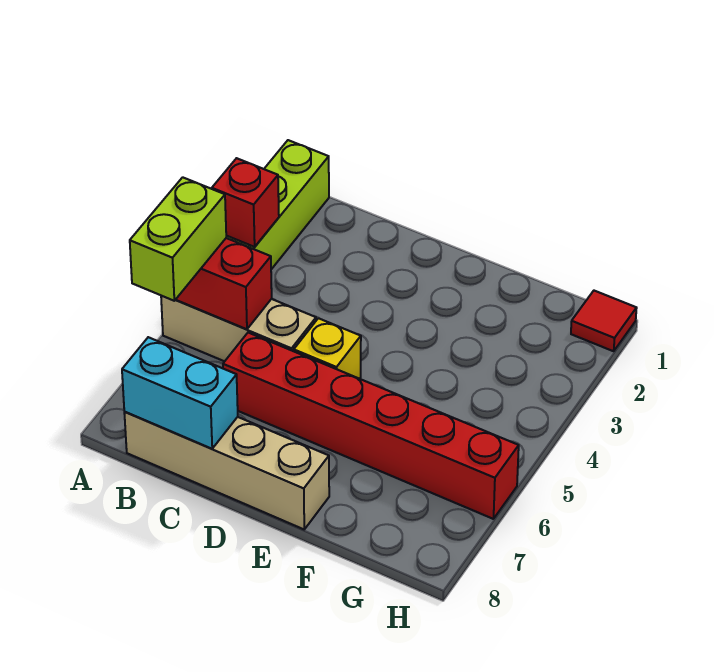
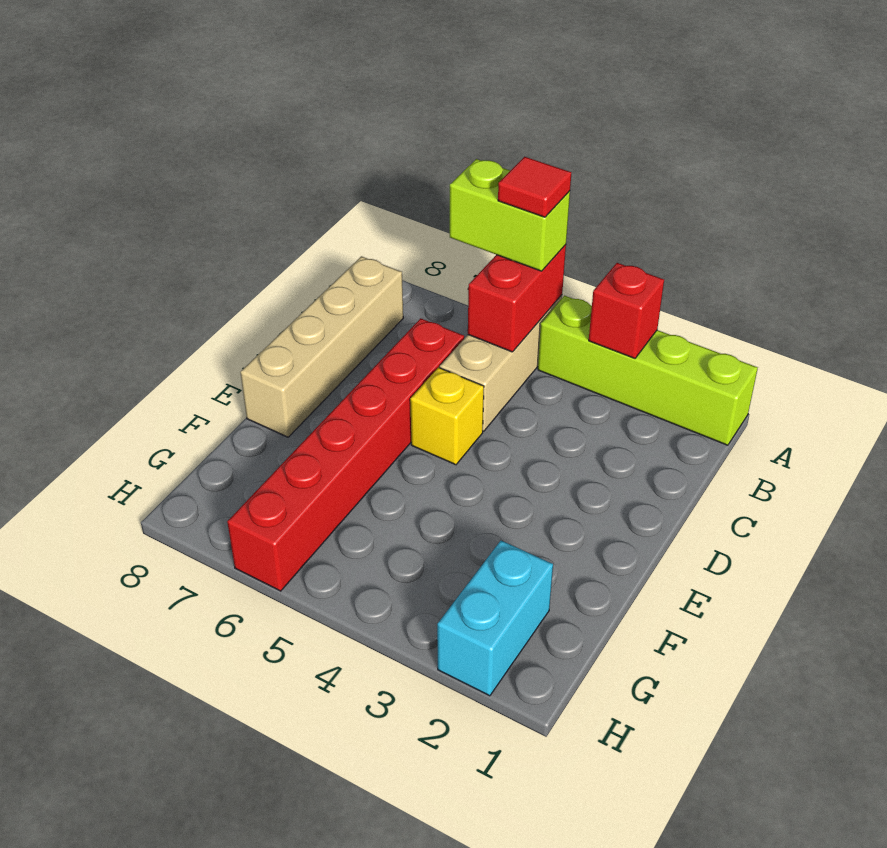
cyan brick B8:C8 level 2 -> cyan brick G2:H2 level 1
red tile H1 level 1 -> red tile A5 level 4

